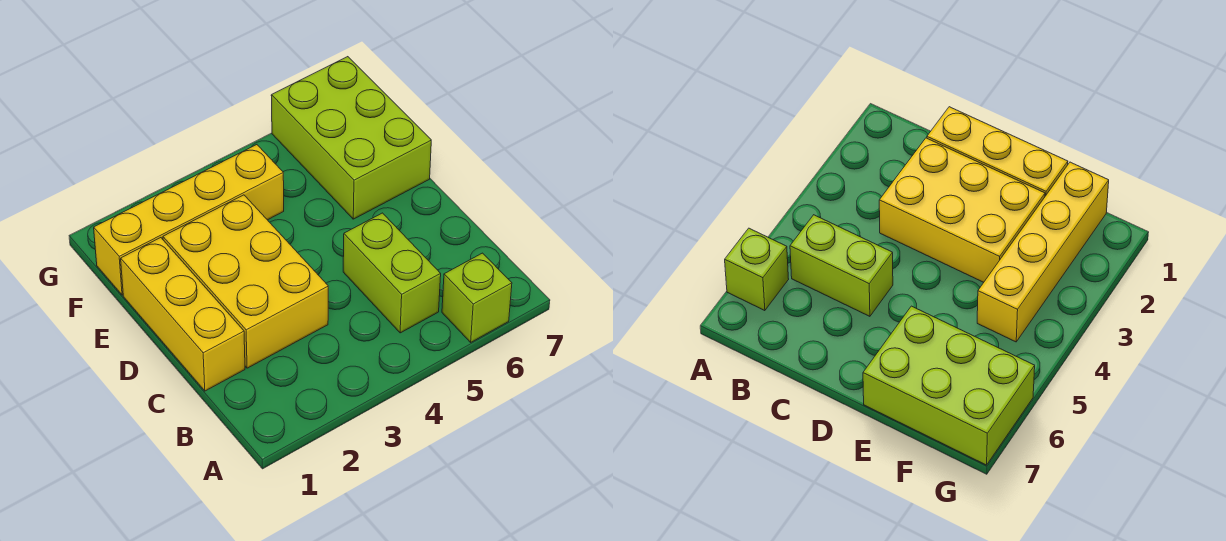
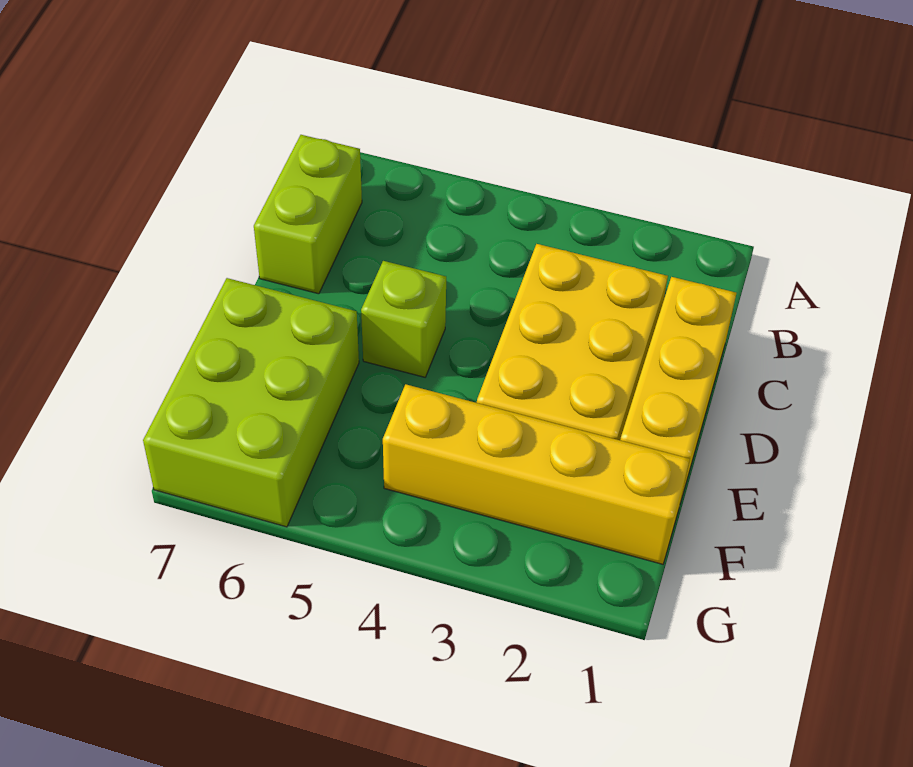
lime brick A6 level 1 -> lime brick D5 level 1
lime brick B5:C5 level 1 -> lime brick B7:C7 level 1

